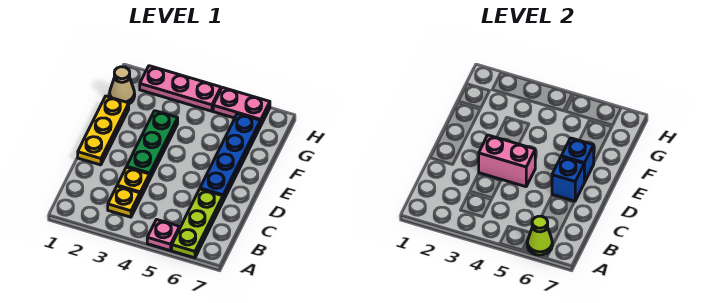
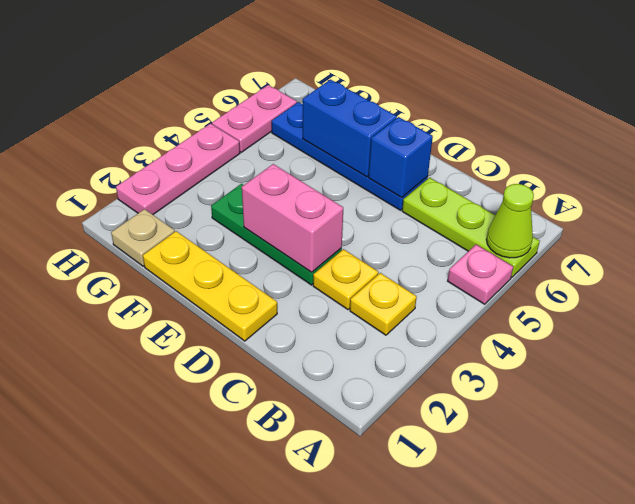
pink brick D3:D4 level 2 -> pink brick D3:E3 level 2
blue brick E6 level 2 -> blue brick E6:F6 level 2
tan cone G1 level 1 -> tan plate G1 level 1

